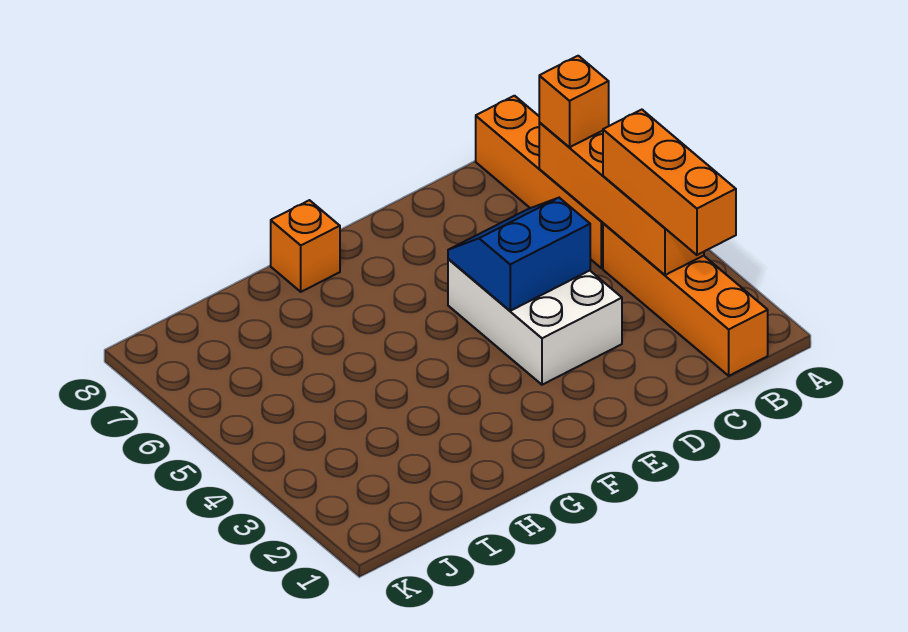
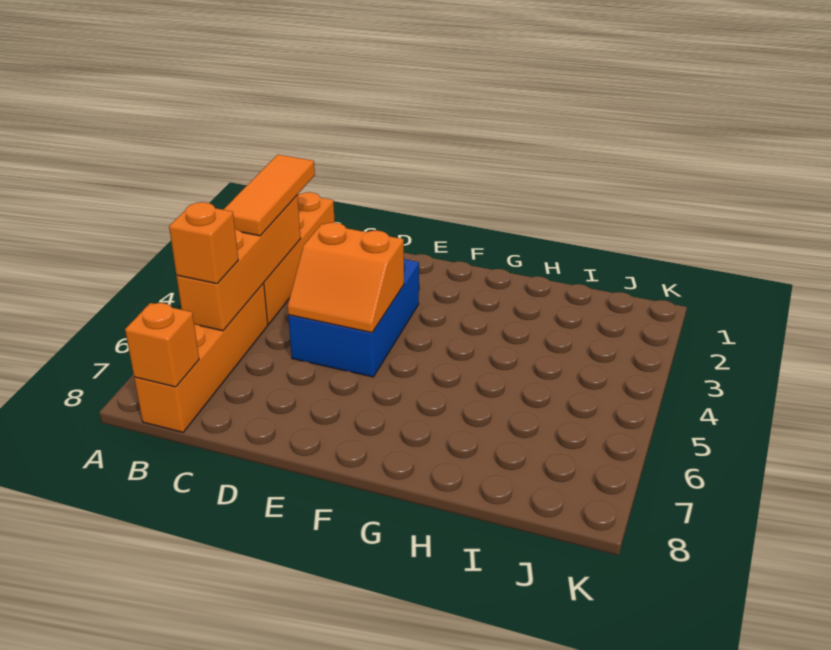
orange brick B2:B4 level 3 -> orange tile B2:B4 level 3
white brick D3:E5 level 1 -> blue brick D3:E5 level 1
blue slope D4:E5 level 2 top 4 -> orange slope D4:E5 level 2 top 4
orange brick G8 level 1 -> orange brick B8 level 2

